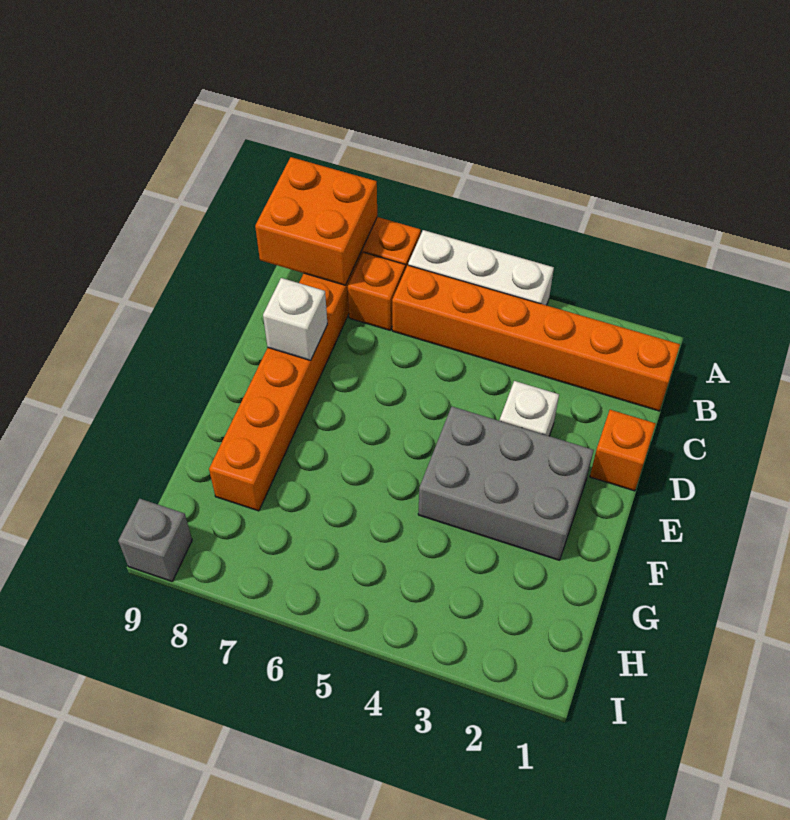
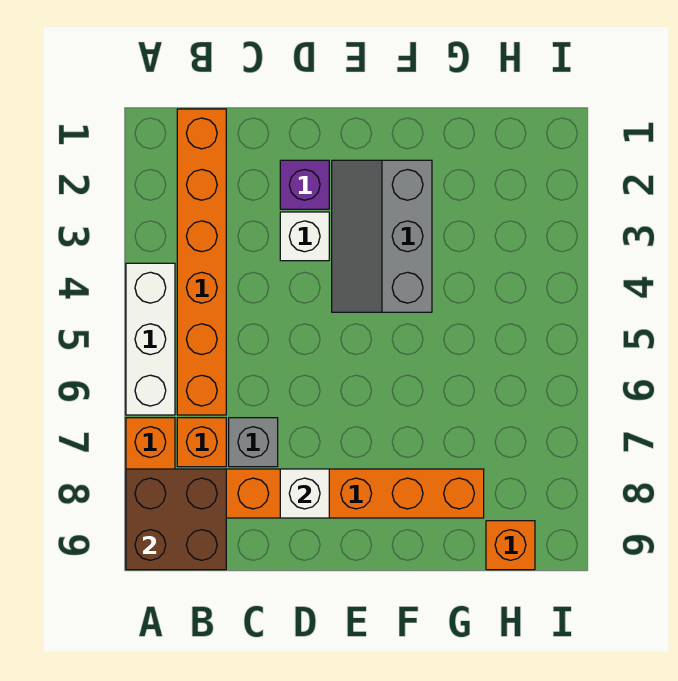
orange brick A8:B9 level 2 -> brown brick A8:B9 level 2
orange brick D1 level 1 -> orange brick H9 level 1
none -> purple brick D2 level 1
grey brick E2:F4 level 1 -> grey slope E2:F4 level 1 top F
grey brick I9 level 1 -> grey brick C7 level 1

